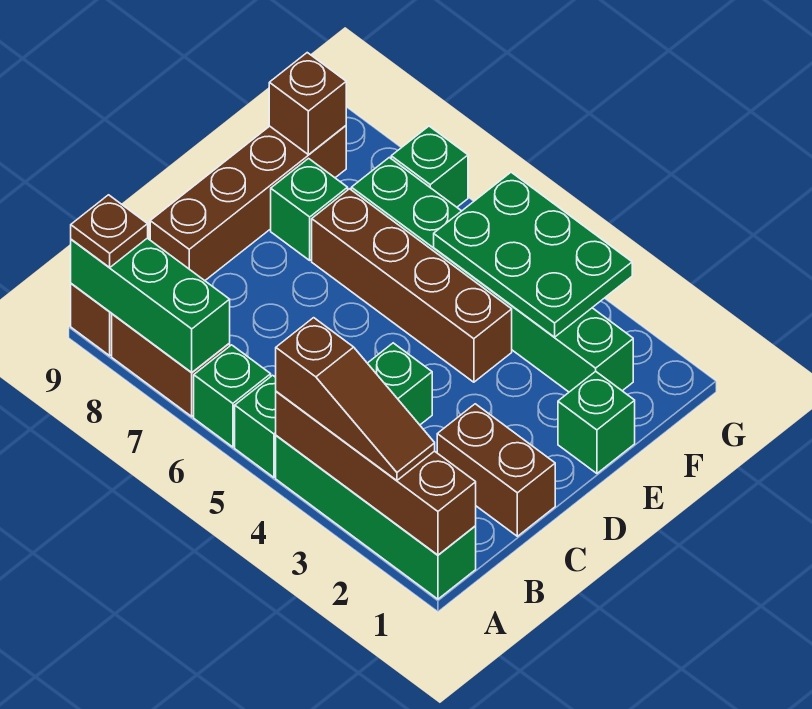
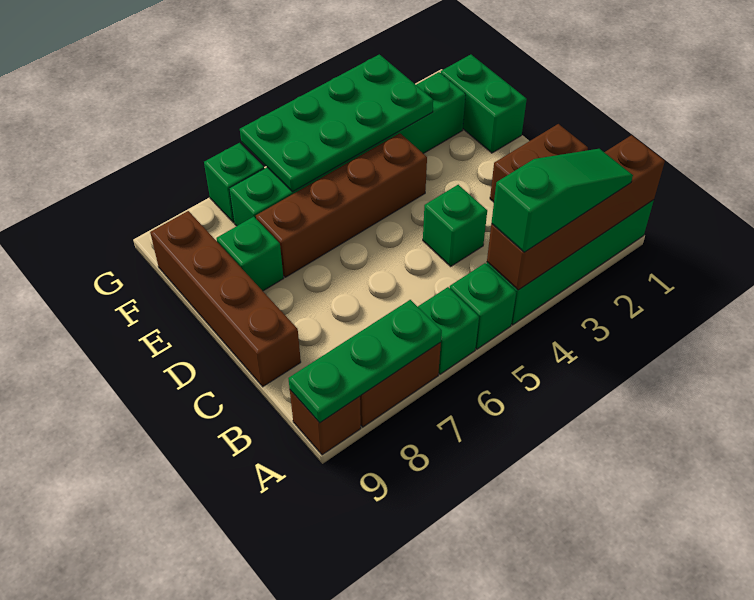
brown slope A2:A4 level 3 top 4 -> green slope A2:A4 level 3 top 4
green brick A7:A9 level 2 -> green plate A7:A9 level 2
brown plate A9 level 3 -> none
green brick E1 level 1 -> green brick E1:F1 level 1
green plate F3:G5 level 2 -> green plate F3:G6 level 2
brown brick F9 level 2 -> none

